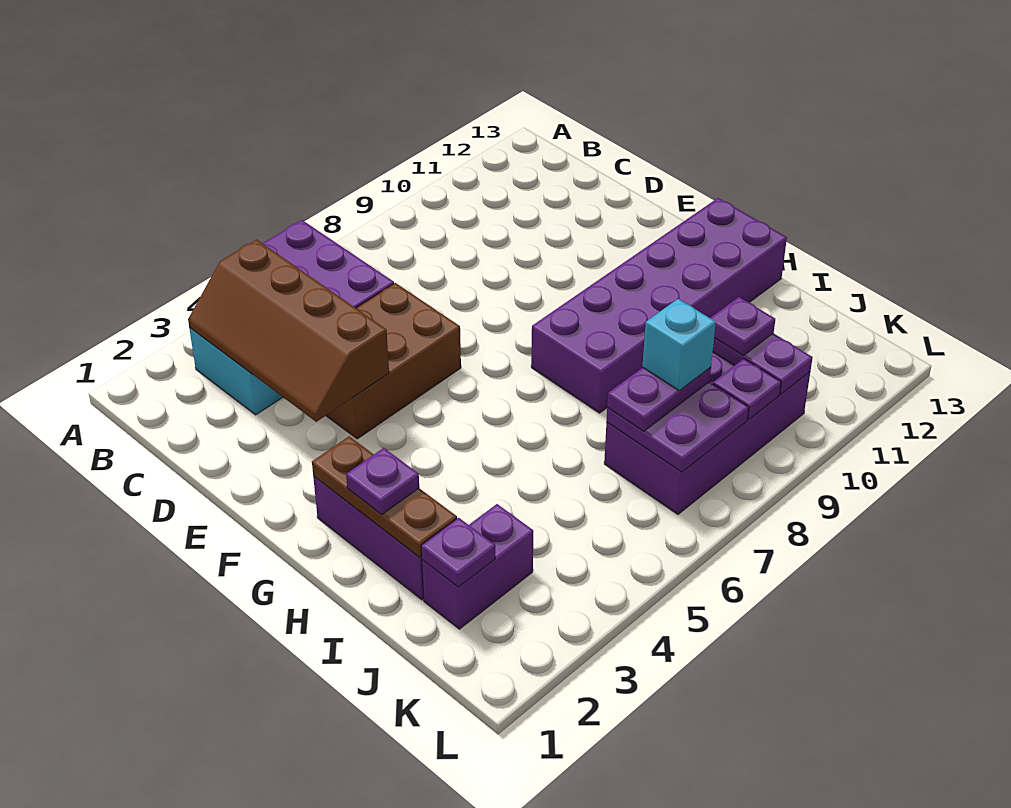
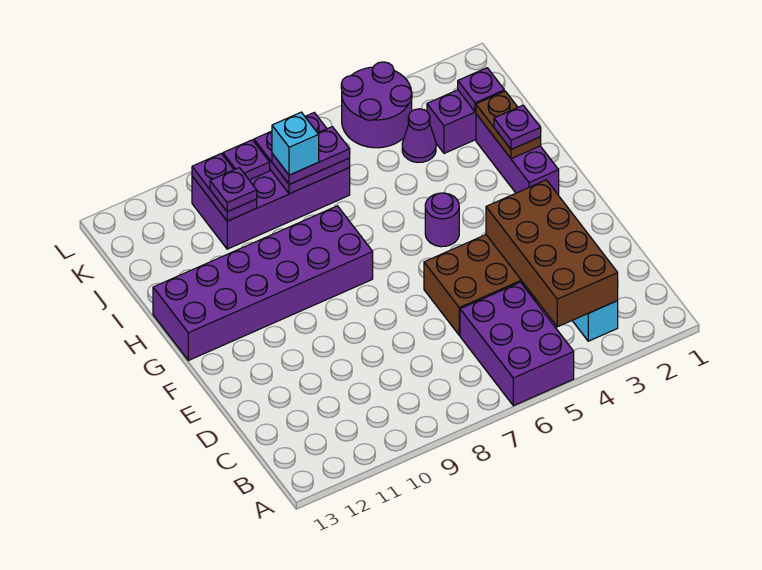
brown slope B3:E4 level 2 top 4 -> brown brick B3:E4 level 2
brown plate G2:I2 level 2 -> brown plate H2:I2 level 2
none -> purple round brick G5 level 1
none -> purple cone J4 level 1
none -> purple round brick K4:L5 level 1

